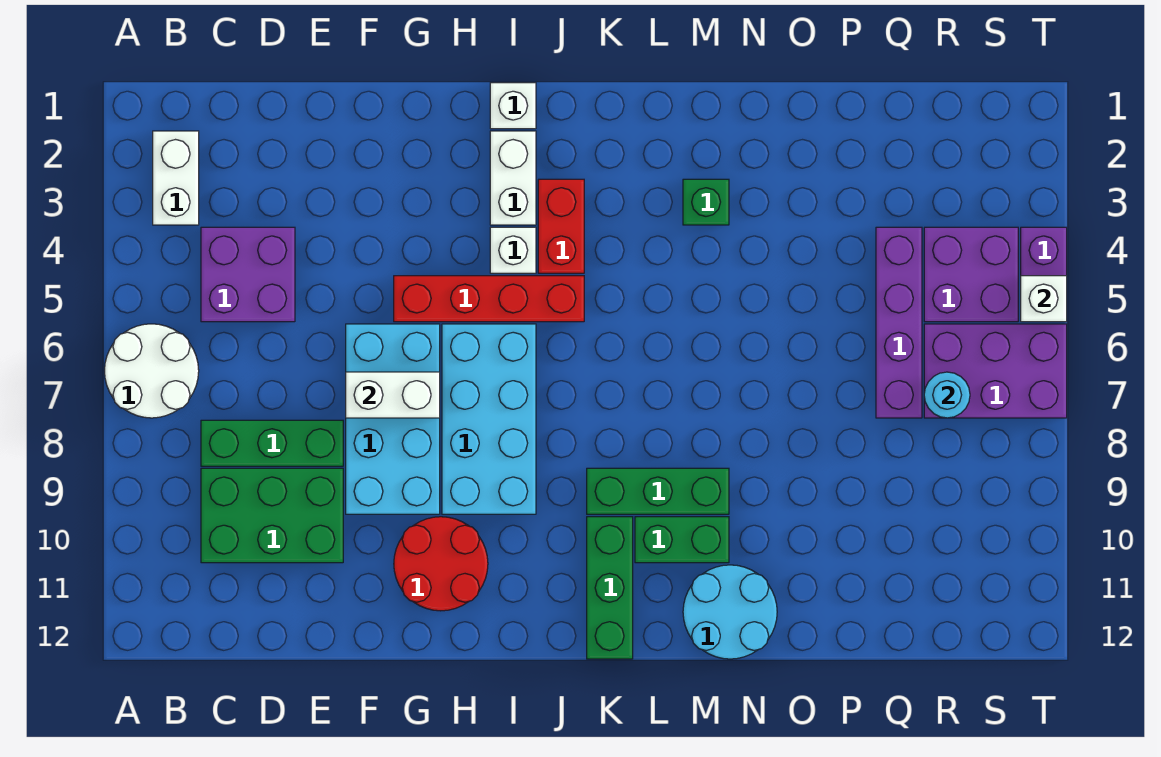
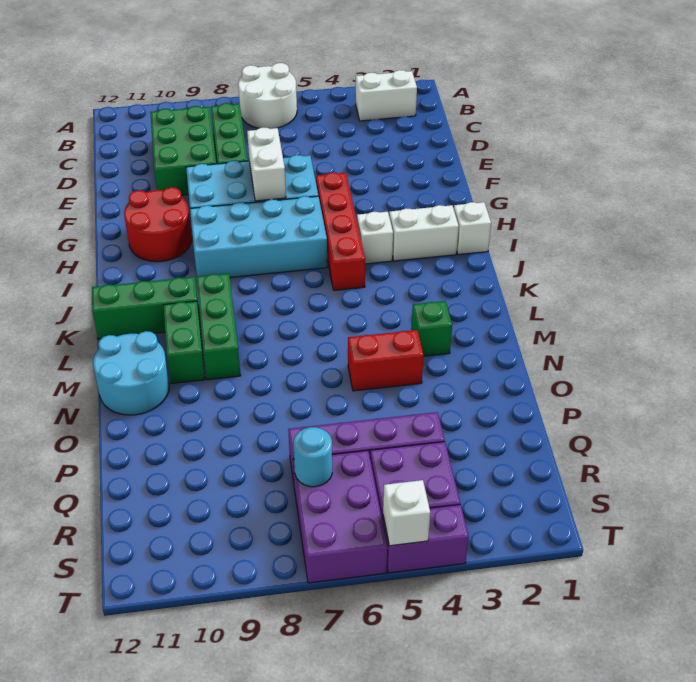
purple brick C4:D5 level 1 -> none
red brick J3:J4 level 1 -> red brick N4:N5 level 1

